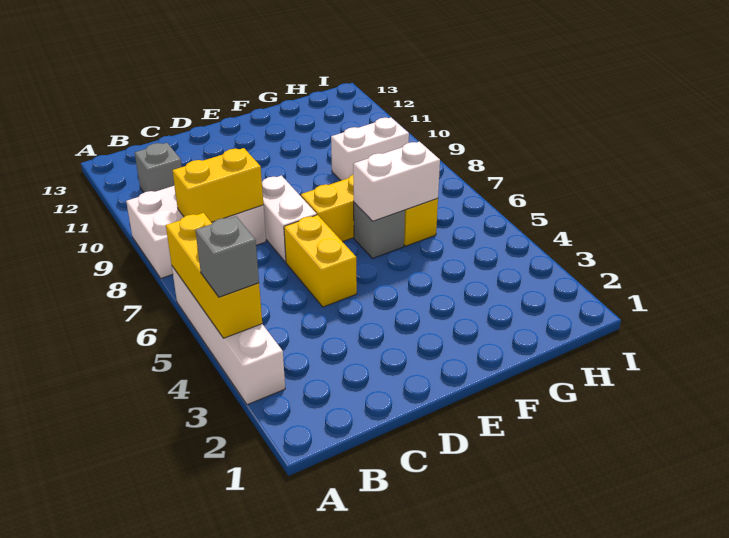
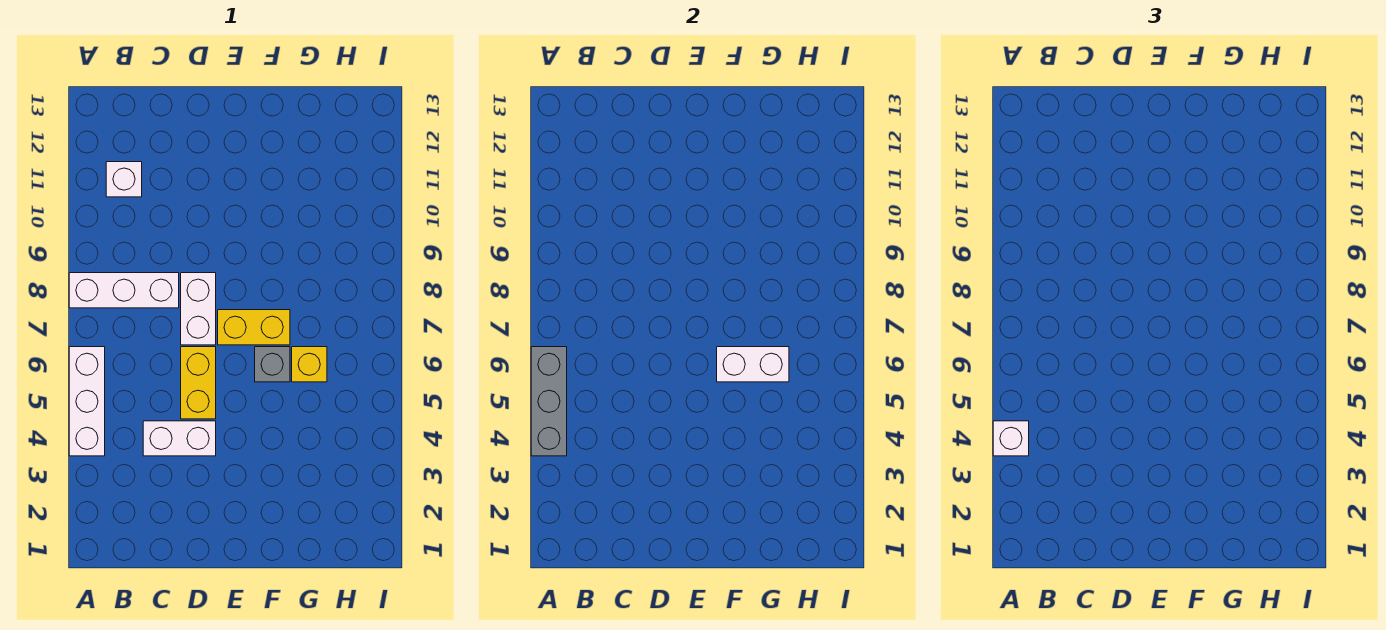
white brick A3:A6 level 1 -> white brick A4:A6 level 1
yellow brick A4:A6 level 2 -> grey brick A4:A6 level 2
grey brick A4 level 3 -> white brick A4 level 3
white brick A8:C9 level 1 -> white brick A8:C8 level 1
yellow brick B8:C8 level 2 -> none
grey brick B11 level 1 -> white brick B11 level 1
white brick G9:H9 level 1 -> white brick C4:D4 level 1

